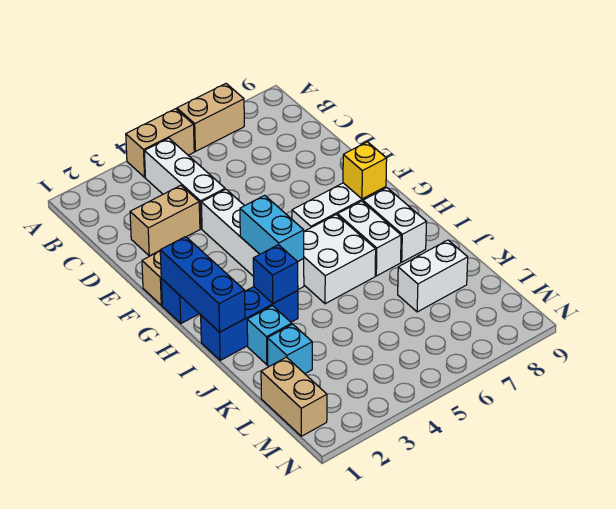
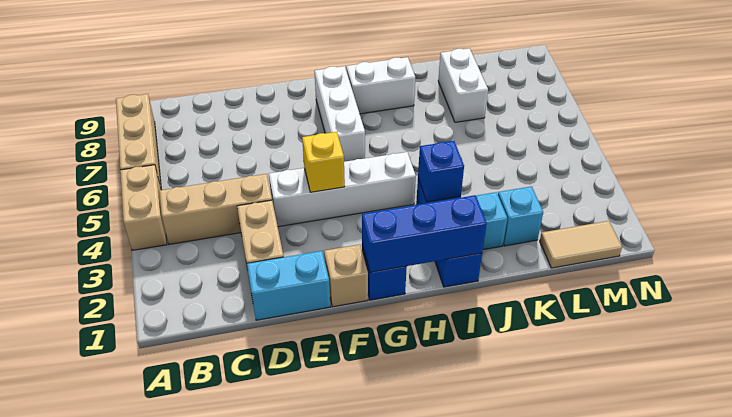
tan brick A6:A7 level 1 -> tan brick A6:A8 level 1
white brick B4:D4 level 1 -> tan brick B4:D4 level 1
cyan brick G4:H4 level 2 -> cyan brick D1:E1 level 1
yellow brick G8 level 2 -> yellow brick F4 level 2
white brick H5:I6 level 1 -> none
white brick H7:I7 level 1 -> none
tan brick L1:M1 level 1 -> tan tile L1:M1 level 1

